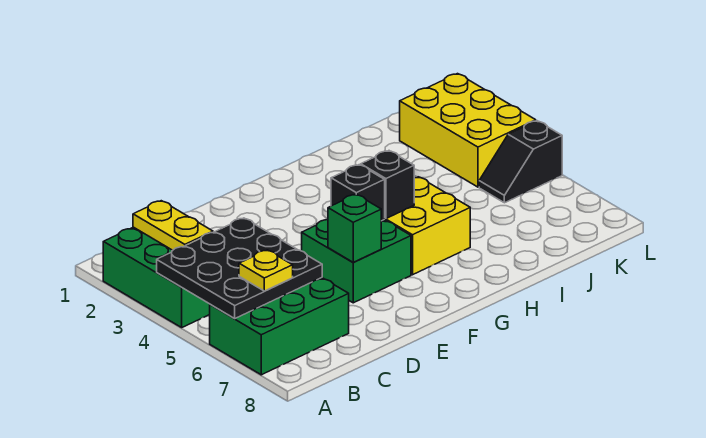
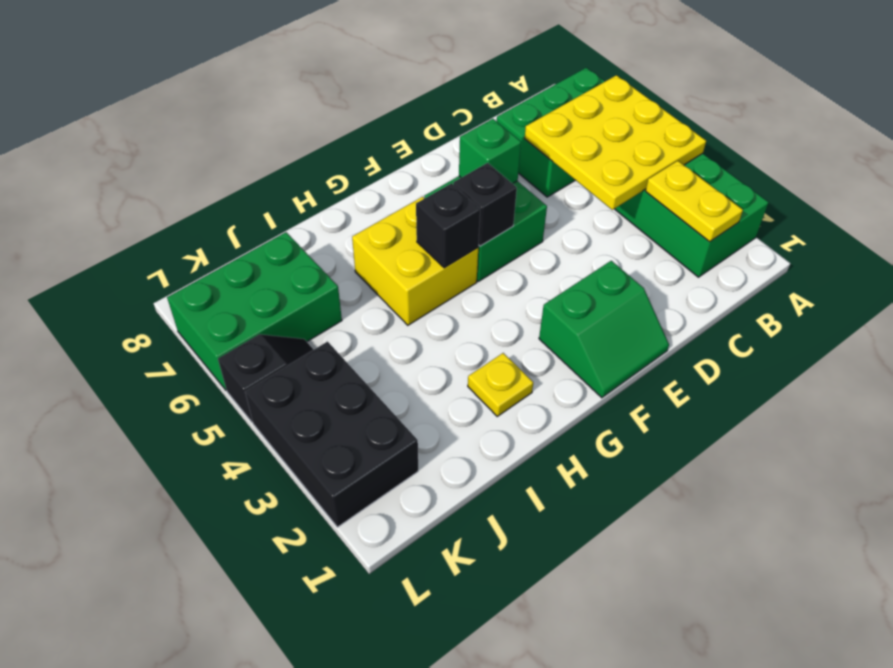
black plate A4:C6 level 2 -> yellow plate A4:C6 level 2
yellow plate B6 level 3 -> yellow plate H2 level 1
none -> green slope E1:F2 level 1 top 2
none -> green brick J6:L7 level 1
yellow brick K2:L4 level 1 -> black brick K2:L4 level 1

